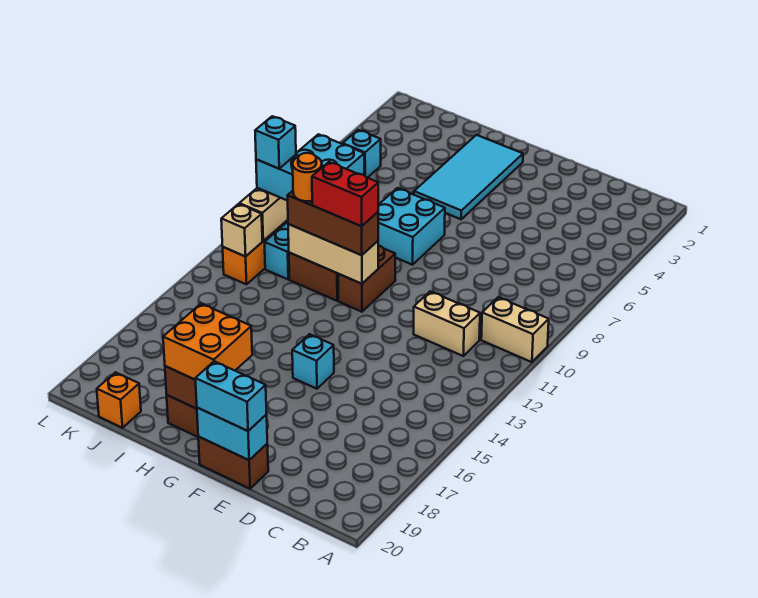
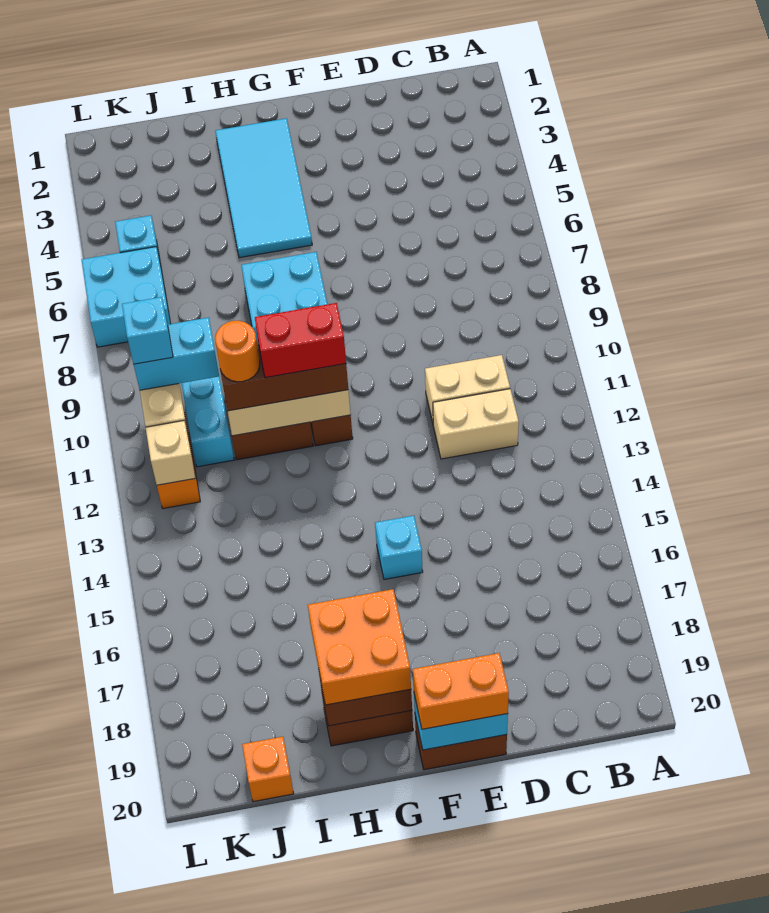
tan brick A10:B10 level 1 -> tan brick C12:D12 level 1
cyan brick E20:F20 level 3 -> orange brick E20:F20 level 3

